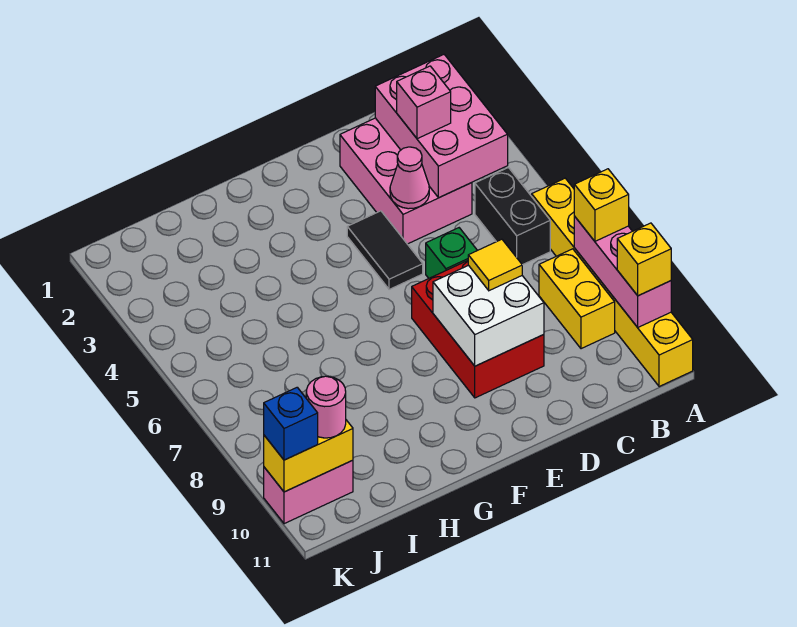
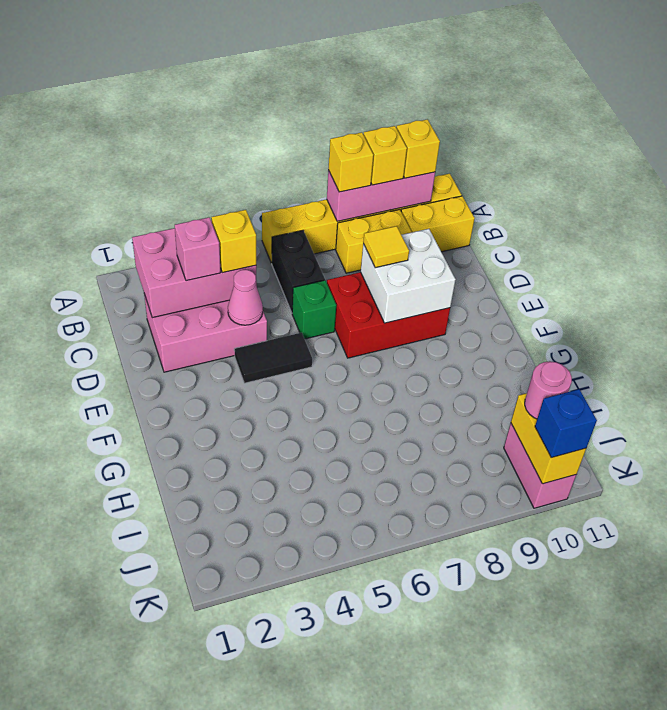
none -> yellow brick A9 level 3
black brick B5:B6 level 1 -> black brick B6:C6 level 1
none -> yellow brick B10:B11 level 1
none -> yellow brick C4 level 3

